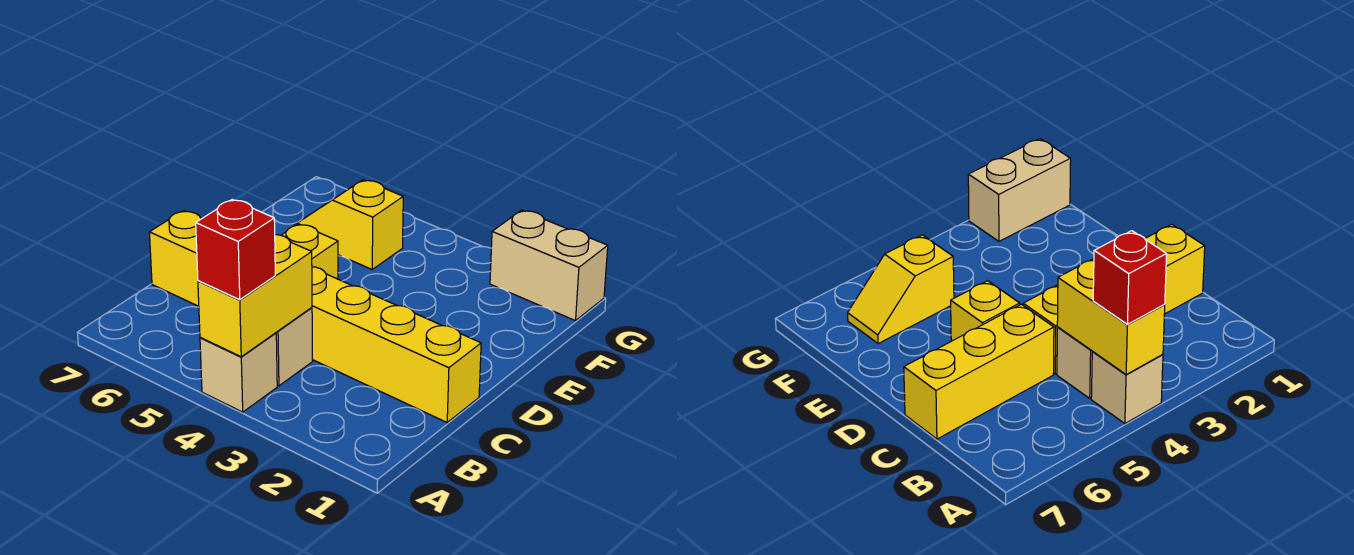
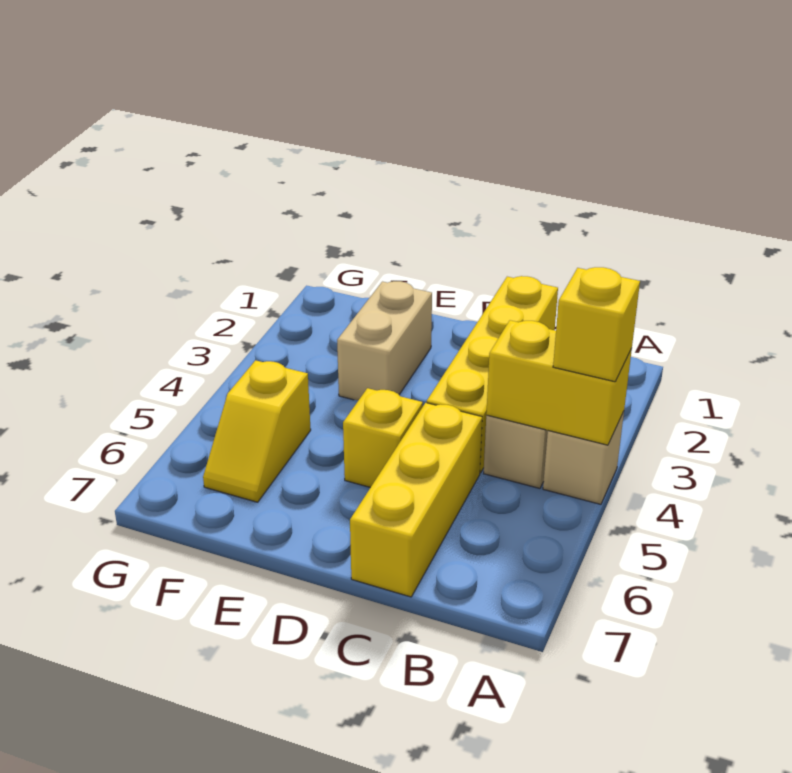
red brick A4 level 3 -> yellow brick A4 level 3
tan brick G1:G2 level 1 -> tan brick E2:E3 level 1

